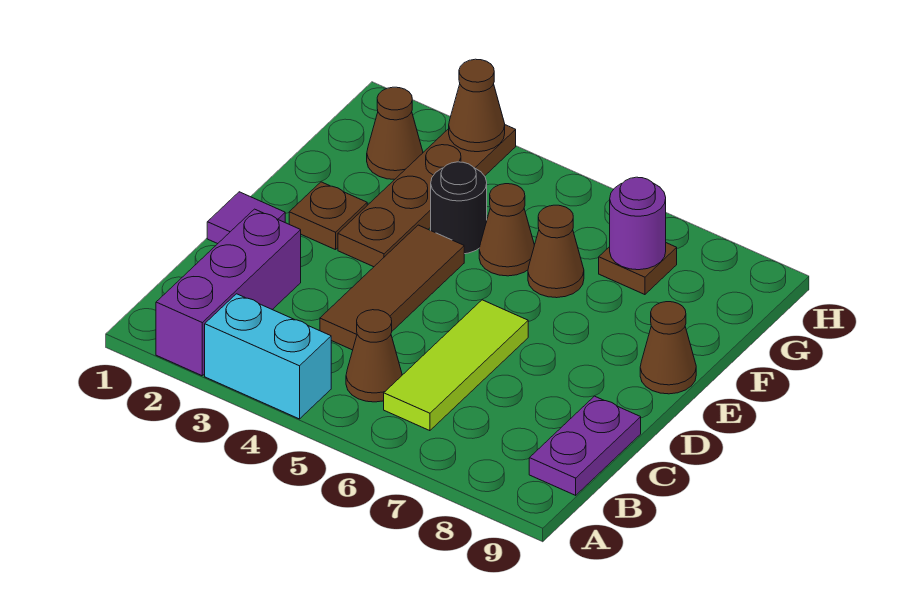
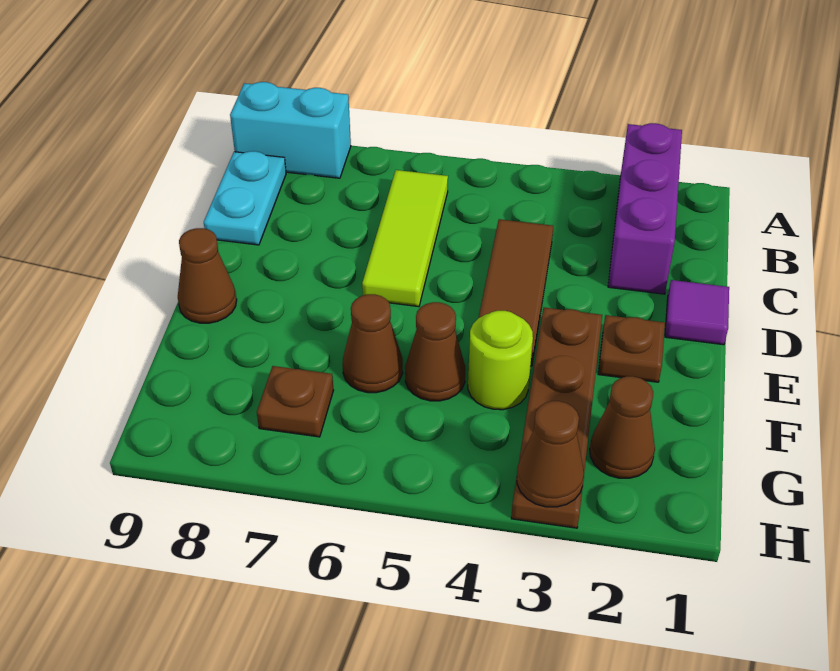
cyan brick A3:A4 level 1 -> cyan brick A8:A9 level 1
brown cone B5 level 1 -> none
purple plate B9:C9 level 1 -> cyan plate B9:C9 level 1
black round brick F4 level 1 -> lime round brick F4 level 1
purple round brick G7 level 2 -> none

